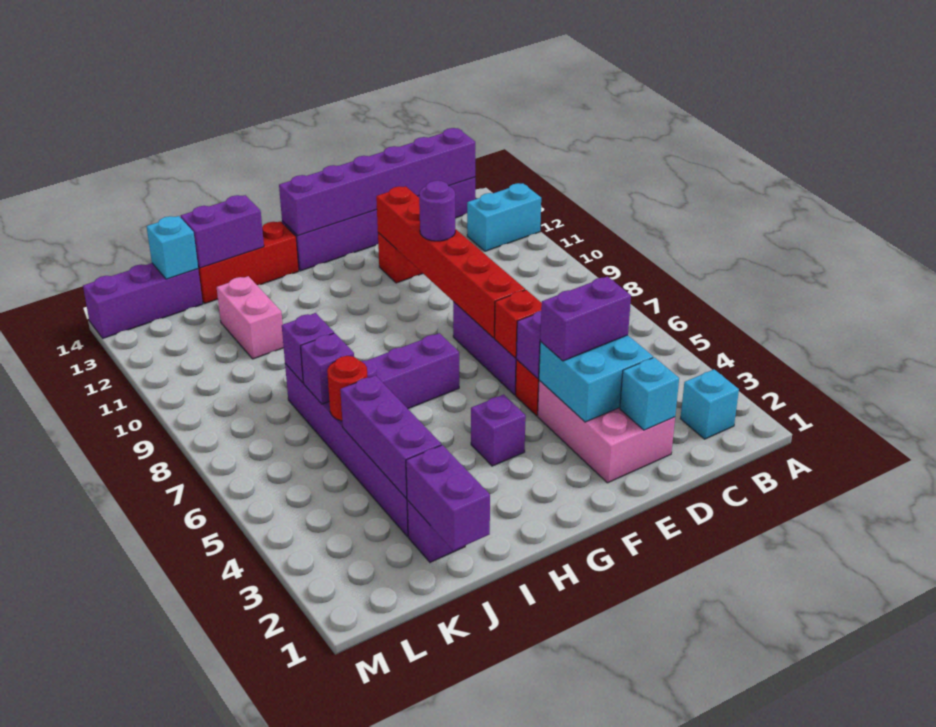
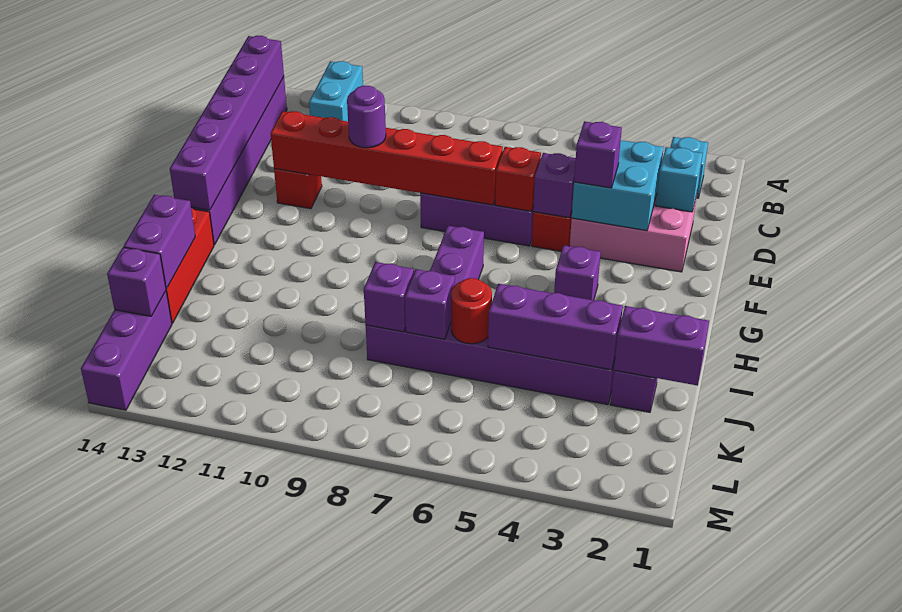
purple brick D4:E4 level 3 -> purple brick E4 level 3
pink brick J11:J12 level 1 -> none
cyan brick K14 level 2 -> purple brick K14 level 2

